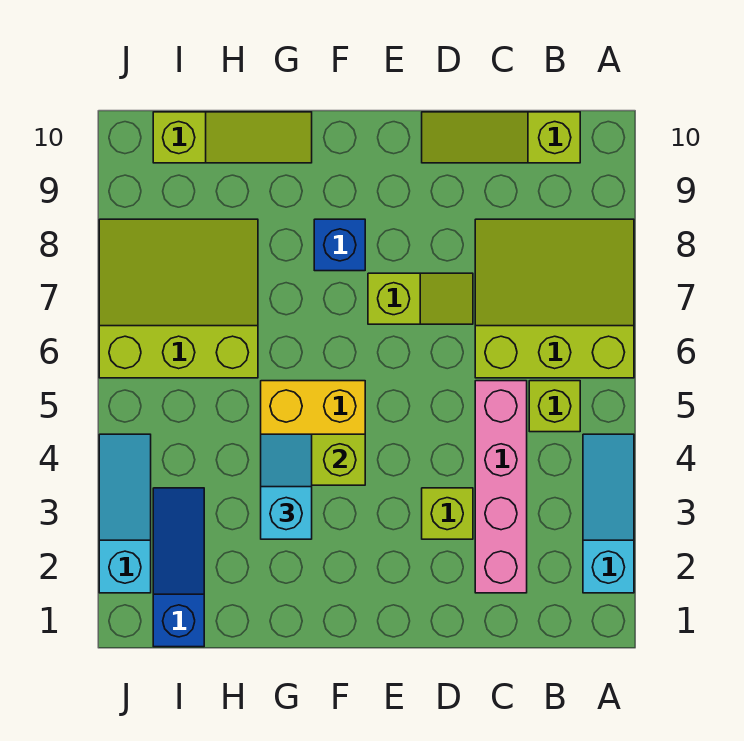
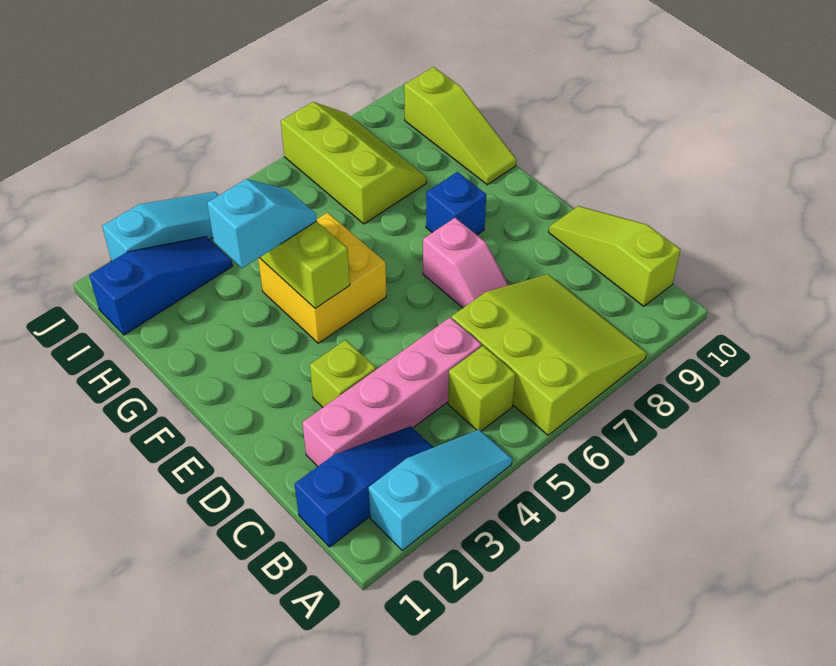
none -> blue slope B1:B3 level 1 top 1
lime slope D7:E7 level 1 top E -> pink slope D7:E7 level 1 top E
lime slope H6:J8 level 1 top 6 -> lime slope H7:J8 level 1 top 7

